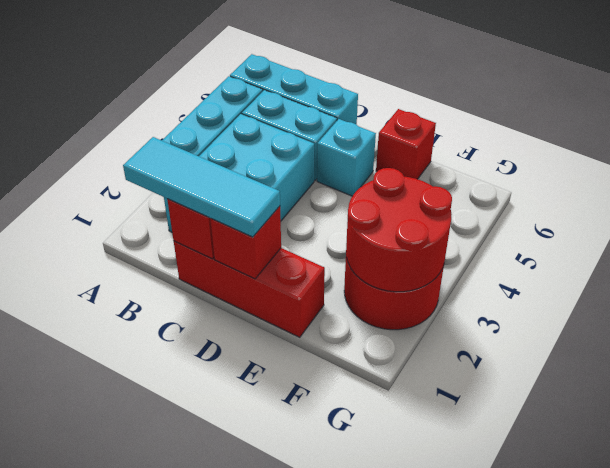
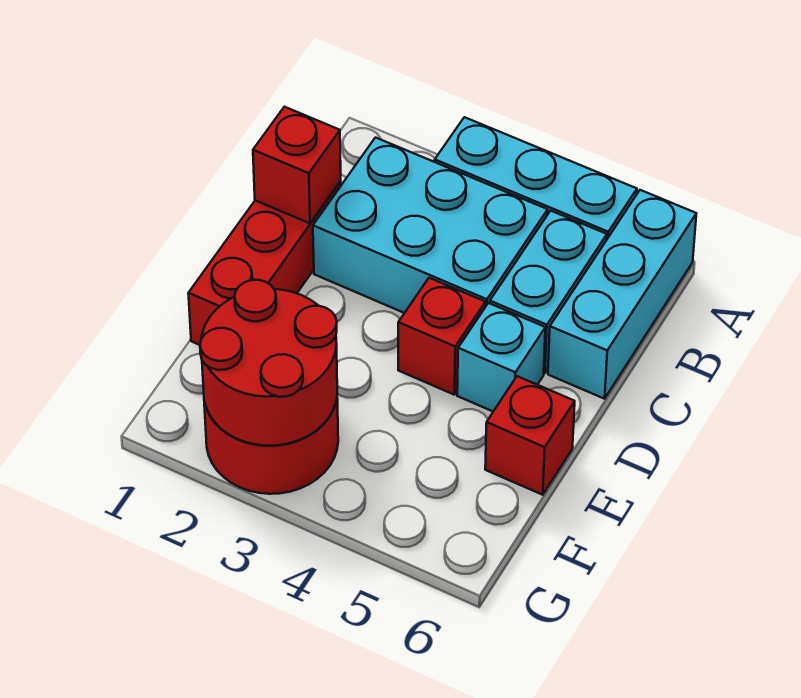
cyan tile B1:D1 level 3 -> none
red brick D1 level 2 -> red brick D4 level 1

